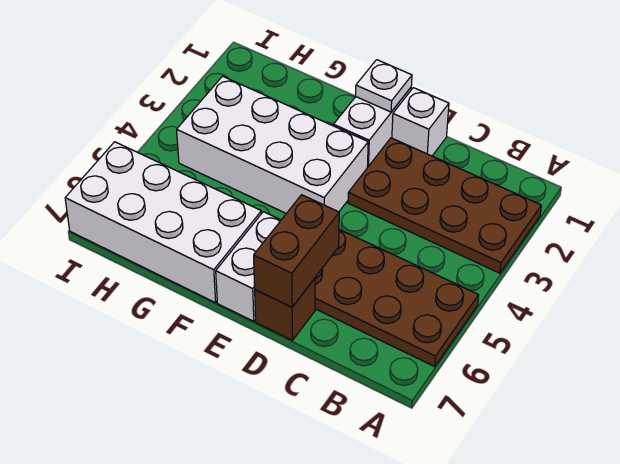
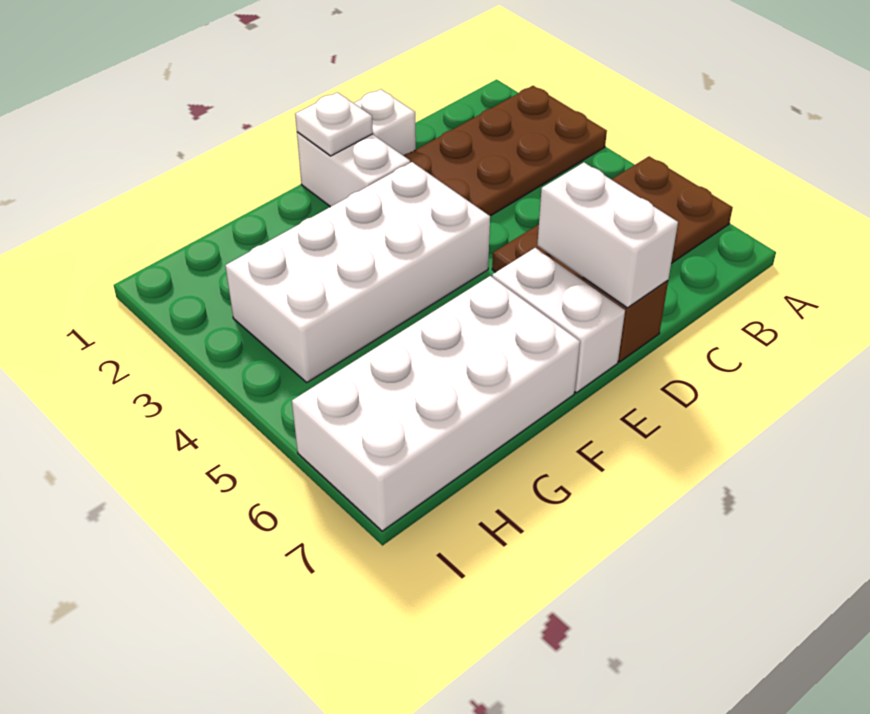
brown brick D6:D7 level 2 -> white brick D6:D7 level 2

